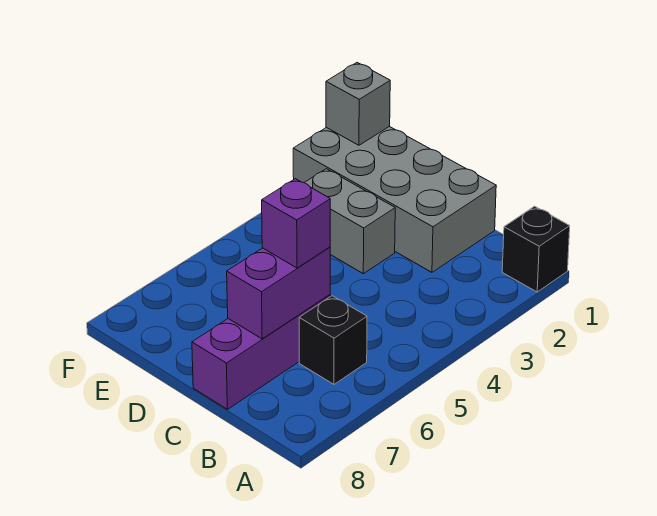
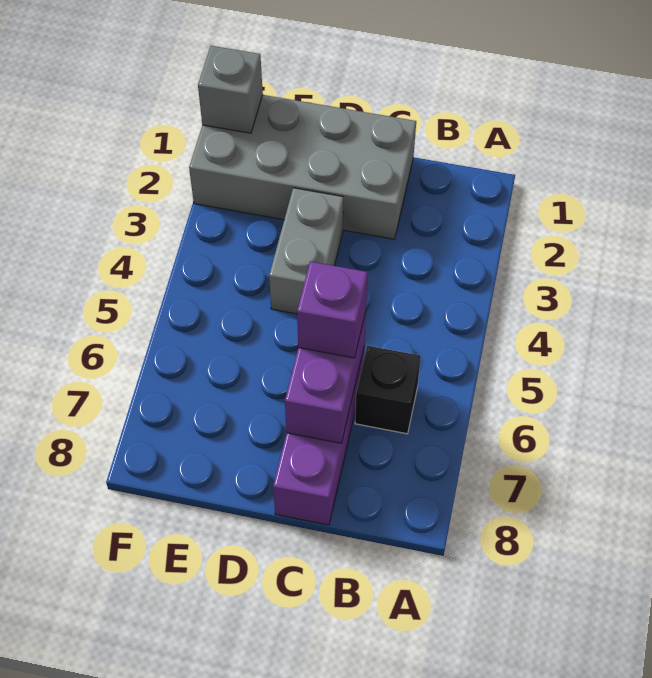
black brick A1 level 1 -> none
grey brick D3:E3 level 1 -> grey brick D3:D4 level 1

